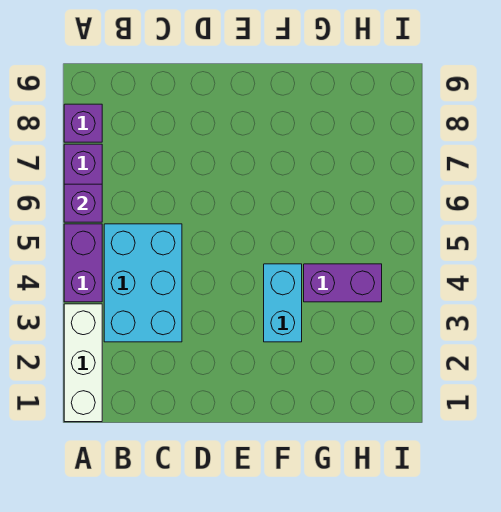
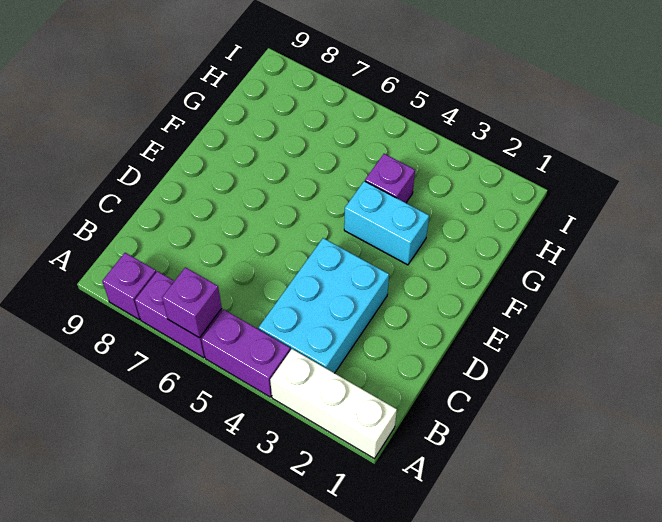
cyan brick B3:C5 level 1 -> cyan brick B3:D4 level 1
purple brick G4:H4 level 1 -> purple brick G4 level 1

